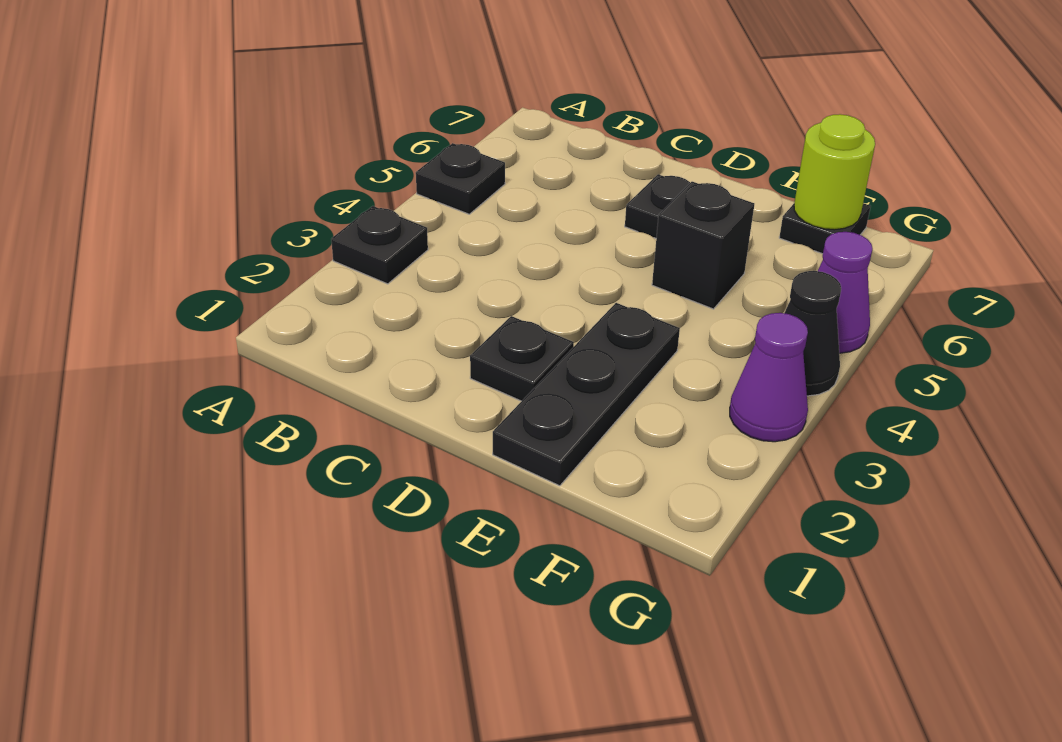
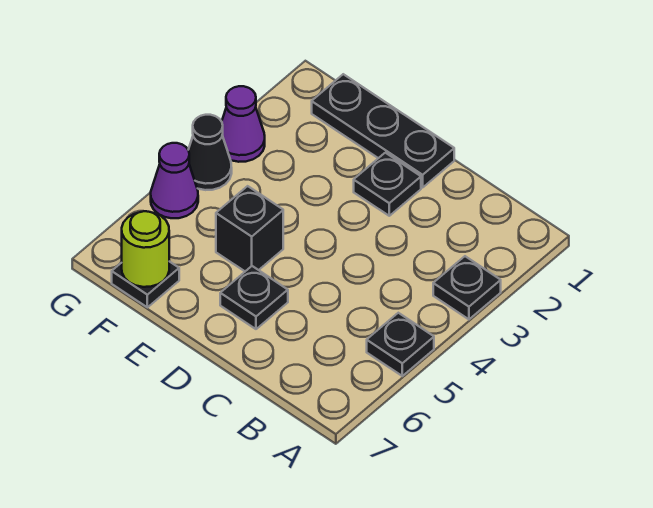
black plate E1:E3 level 1 -> black plate D1:F1 level 1

